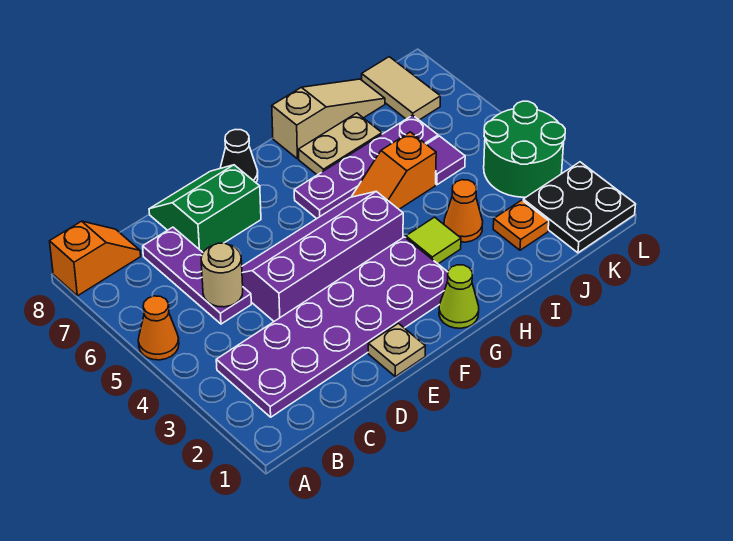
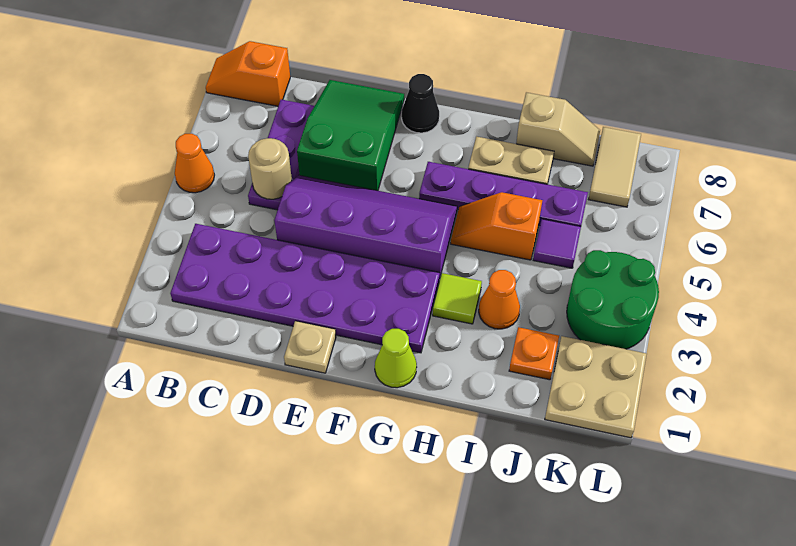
orange slope A8:B8 level 1 top A -> orange slope A8:B8 level 1 top B
green slope D7:E8 level 1 top 7 -> green slope D6:E8 level 1 top 6
tan slope H8:J8 level 1 top H -> tan slope I8:J8 level 1 top I
black plate K1:L2 level 1 -> tan plate K1:L2 level 1

